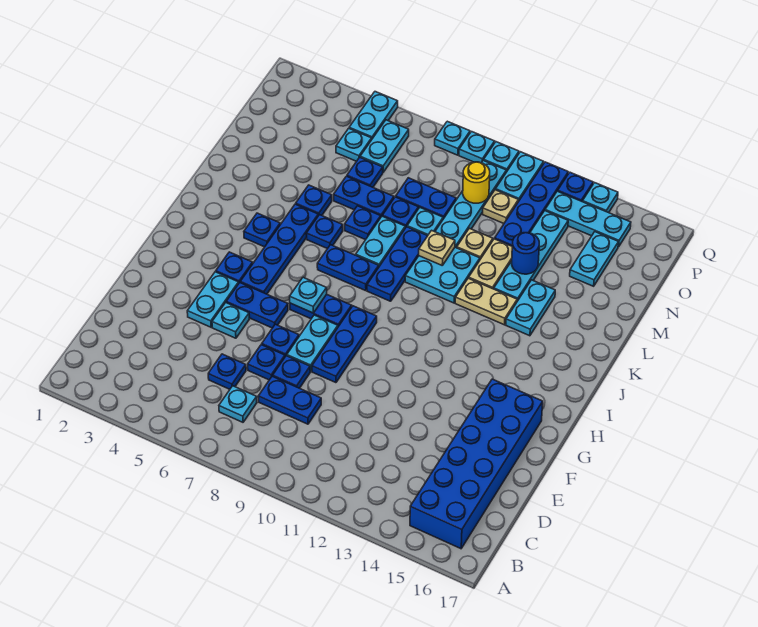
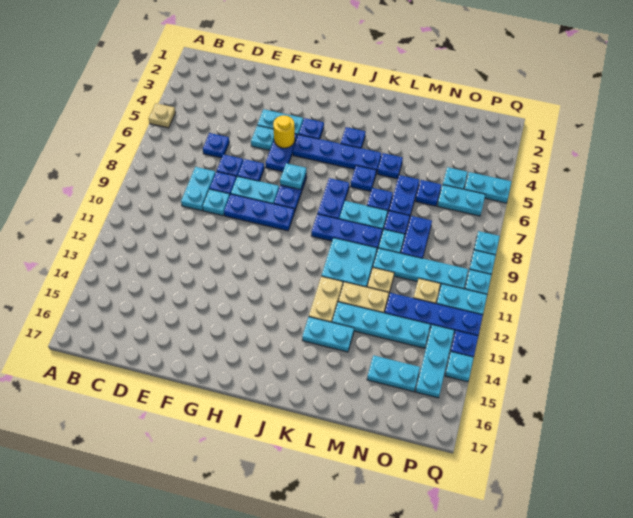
blue brick B15:G16 level 1 -> none
cyan plate C7 level 1 -> cyan plate E9 level 1
blue plate D8:D9 level 1 -> cyan plate D8:D9 level 1
tan plate L10 level 2 -> tan plate A5 level 1
blue round brick M13 level 2 -> none
yellow round brick O10 level 2 -> yellow round brick G5 level 2

